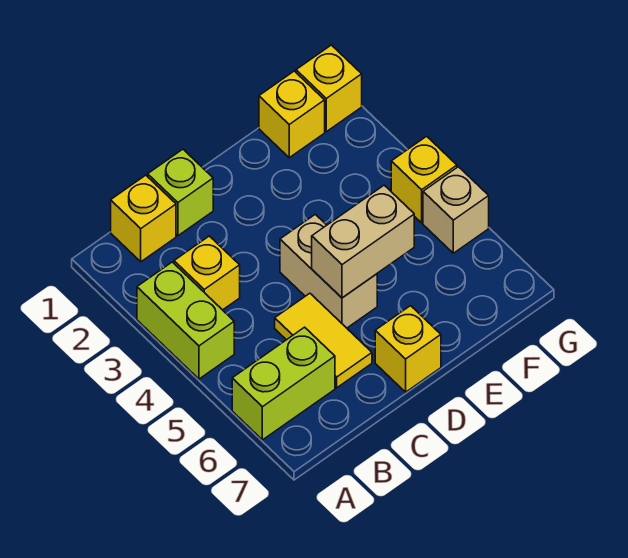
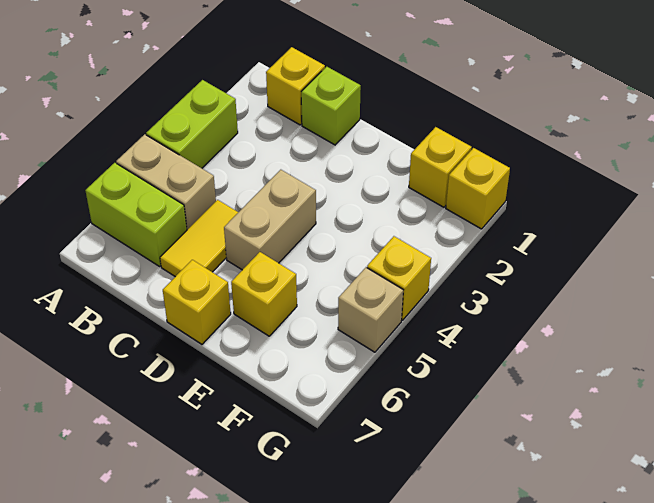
yellow brick B3 level 1 -> yellow brick E6 level 1
tan brick D5:E5 level 2 -> tan brick A5:B5 level 1

